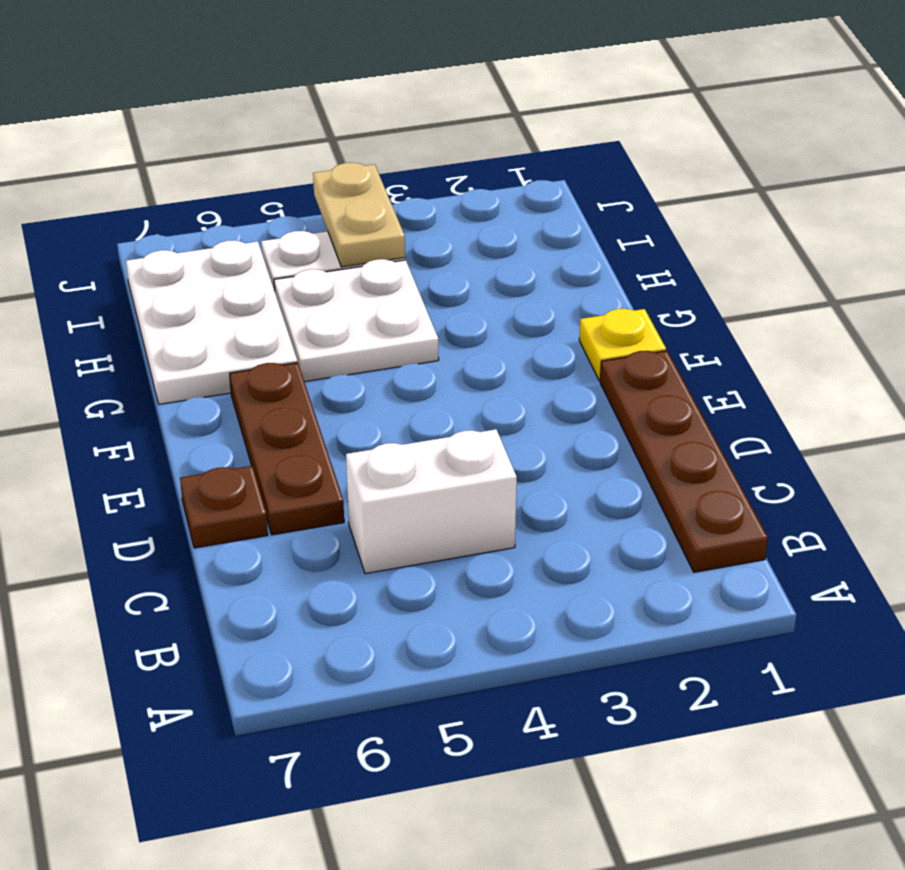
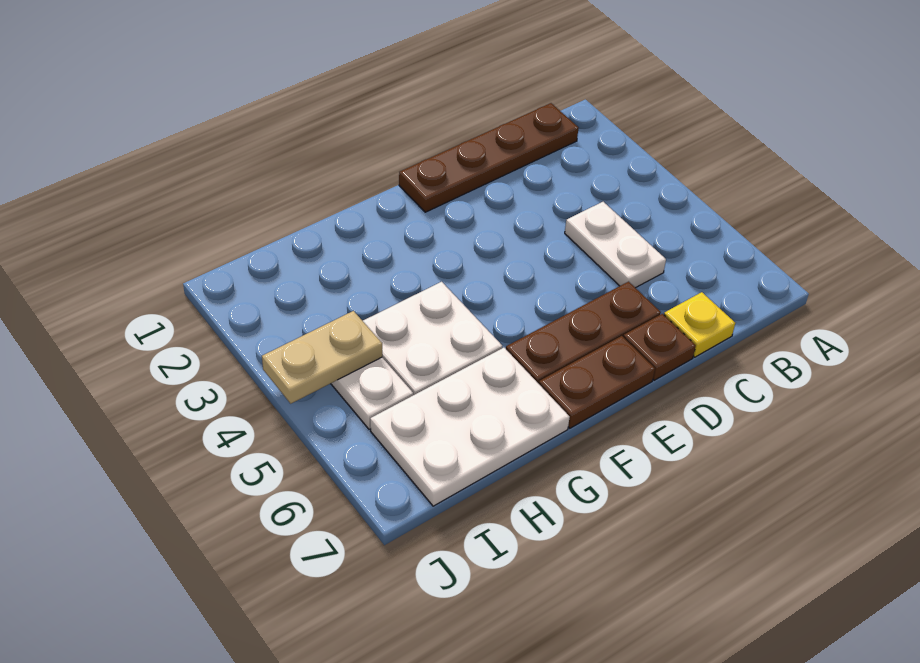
white brick C4:C5 level 1 -> white plate C4:C5 level 1
none -> brown plate E7:F7 level 1
yellow plate F1 level 1 -> yellow plate C7 level 1

